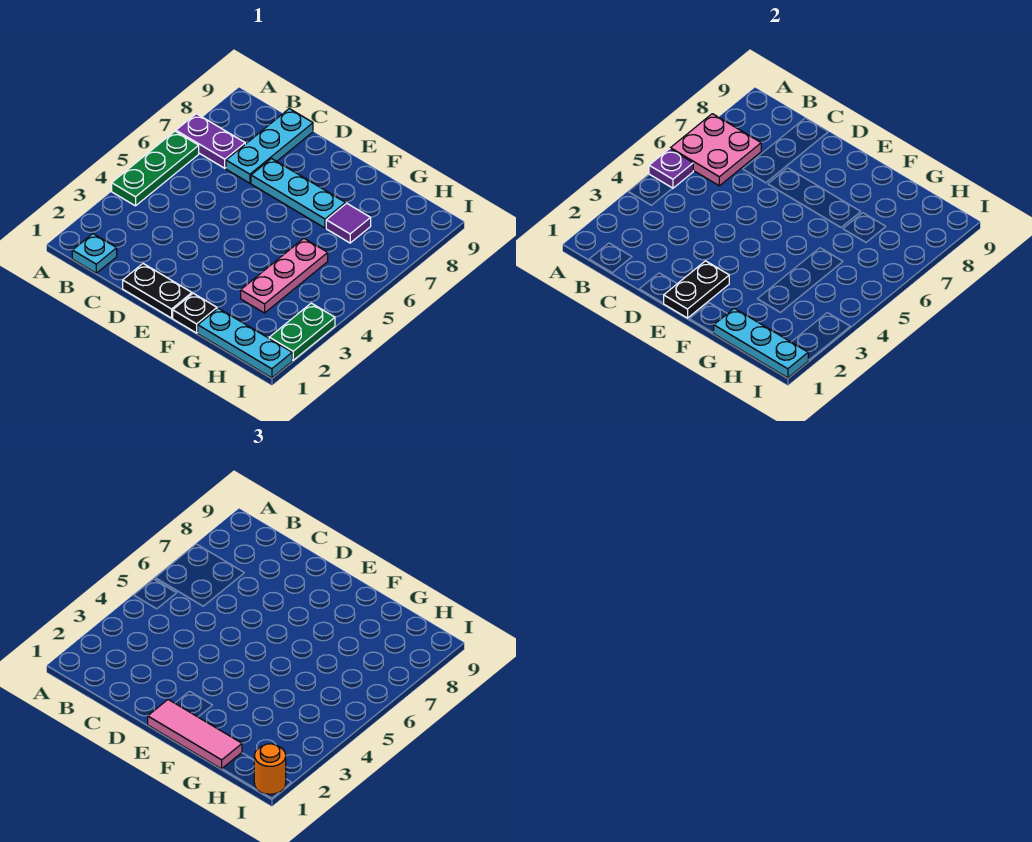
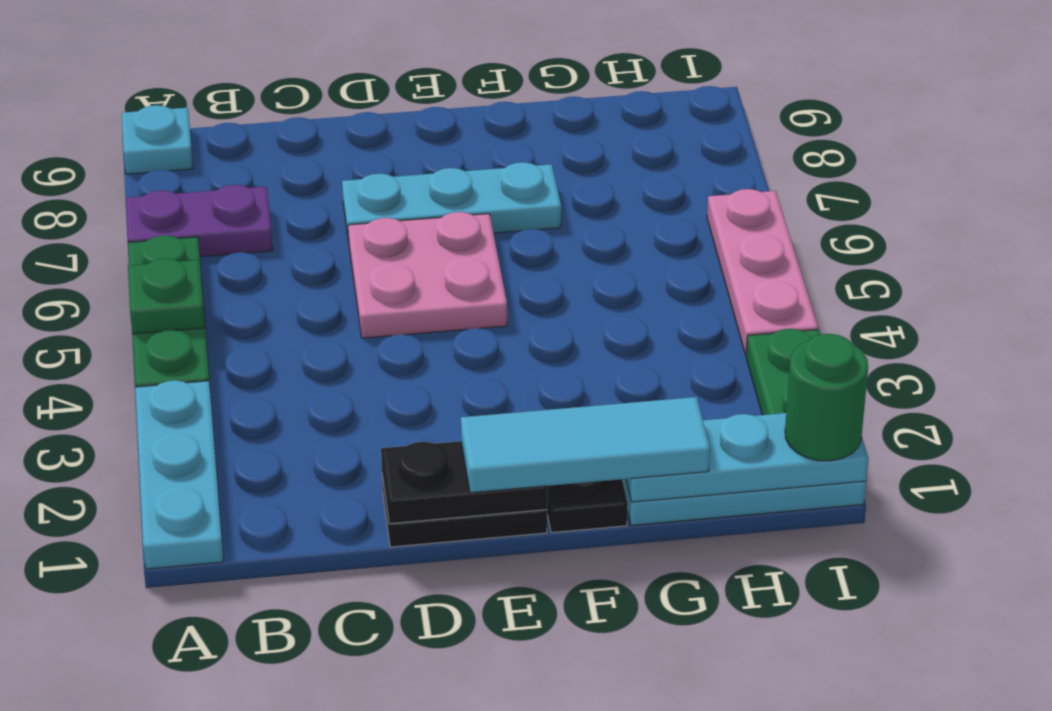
purple plate A5 level 2 -> green plate A5 level 2
pink plate A6:B7 level 2 -> pink plate D5:E6 level 1
cyan plate B1 level 1 -> cyan plate A9 level 1
cyan plate C7:C9 level 1 -> cyan plate A1:A3 level 1
black plate E1:E2 level 2 -> black plate D1:E1 level 2
pink tile E1:G1 level 3 -> cyan tile E1:G1 level 3
pink plate G3:G5 level 1 -> pink plate I4:I6 level 1
purple tile G7 level 1 -> none
orange round brick I1 level 3 -> green round brick I1 level 3

